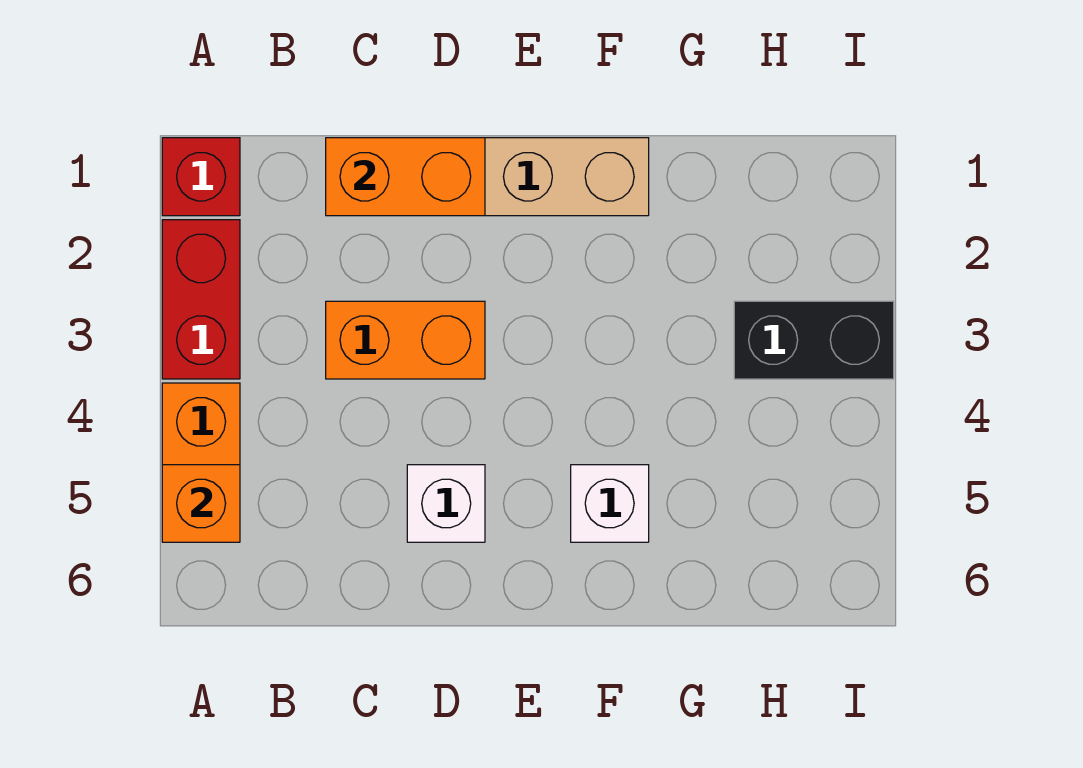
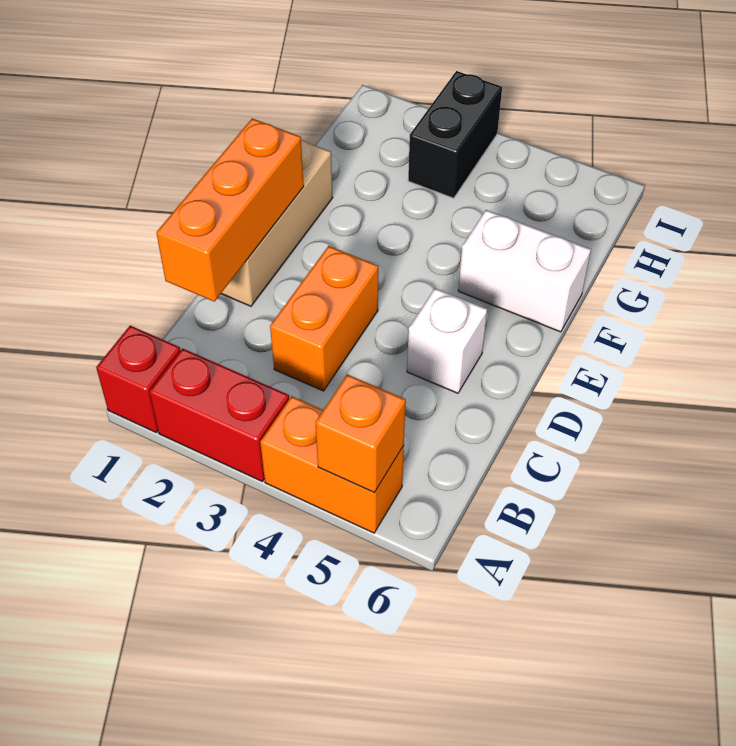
orange brick C1:D1 level 2 -> orange brick C1:E1 level 2
white brick F5 level 1 -> white brick F5:F6 level 1

